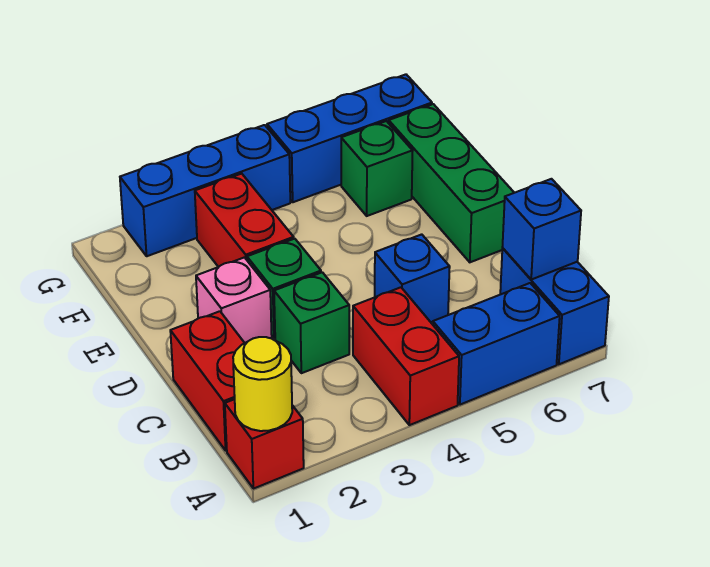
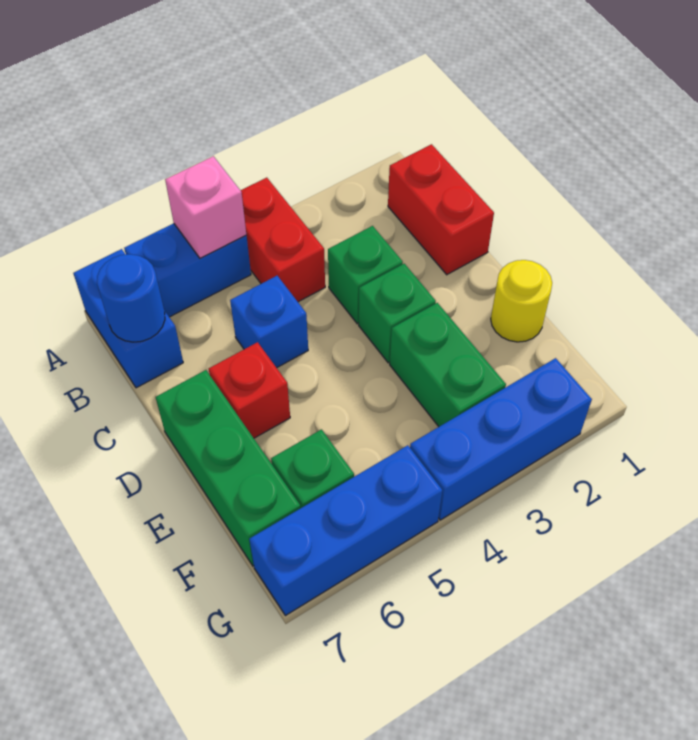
red brick A1 level 1 -> red brick D6 level 1
yellow round brick A1 level 2 -> yellow round brick E1 level 1
blue brick B7 level 2 -> blue round brick B7 level 2
pink brick D2 level 1 -> pink brick A5 level 2
red brick E3:F3 level 1 -> green brick E3:F3 level 1

